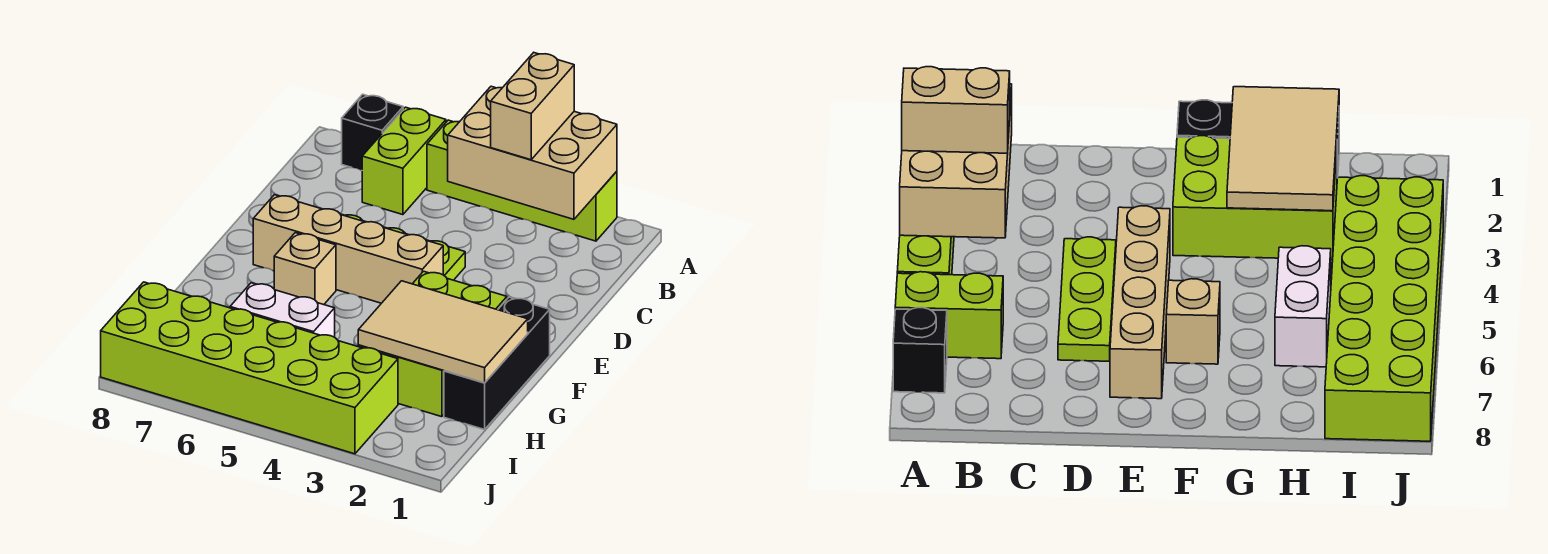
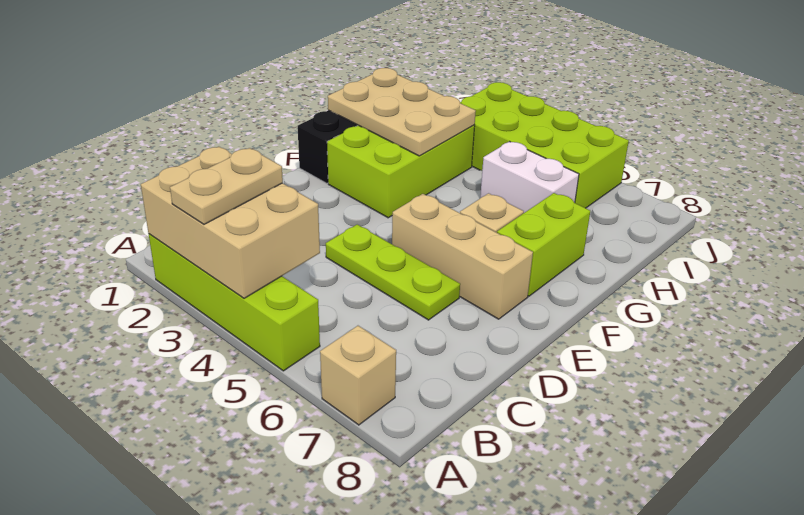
tan brick A3:B3 level 3 -> tan plate A3:B3 level 3
lime brick A6:B6 level 1 -> lime brick F7:G7 level 1
black brick A7 level 1 -> tan brick A7 level 1
tan brick E4:E7 level 1 -> tan brick E5:E7 level 1
tan tile G1:H3 level 2 -> tan plate G1:H3 level 2
lime brick I3:J8 level 1 -> lime brick I3:J6 level 1

